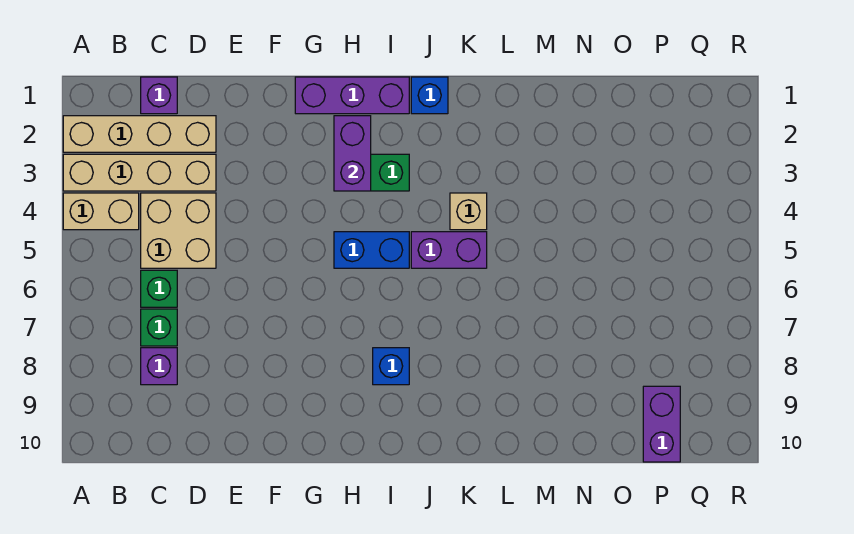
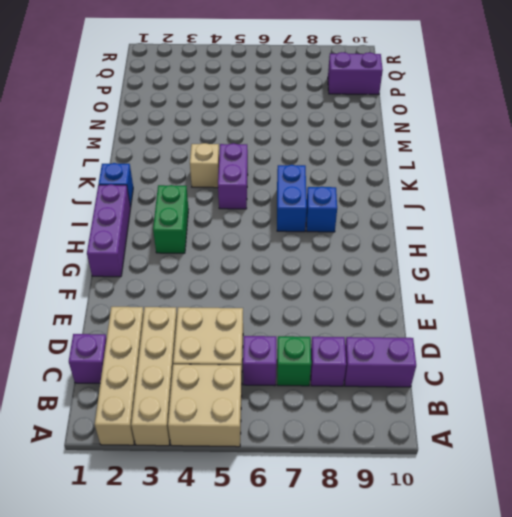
tan brick A4:B4 level 1 -> tan brick A4:B5 level 1
green brick C6 level 1 -> purple brick C6 level 1
purple brick H2:H3 level 2 -> purple brick C9:C10 level 1
blue brick H5:I5 level 1 -> blue brick I7:J7 level 1

